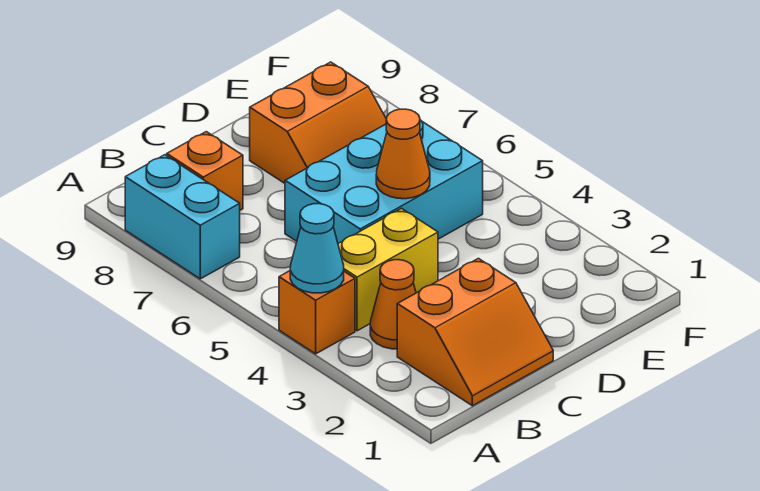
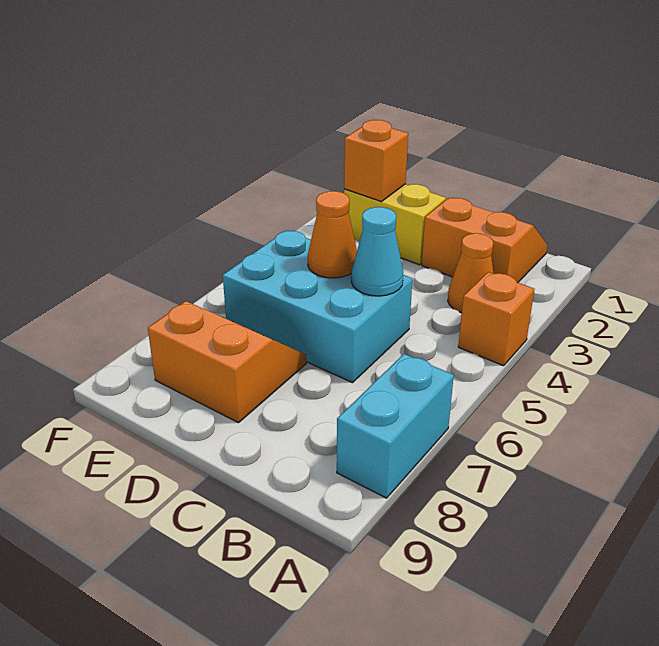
cyan cone A4 level 2 -> cyan cone C5 level 2
yellow brick B4:C4 level 1 -> yellow brick D2:E2 level 1
orange brick B8 level 1 -> orange brick E2 level 2

